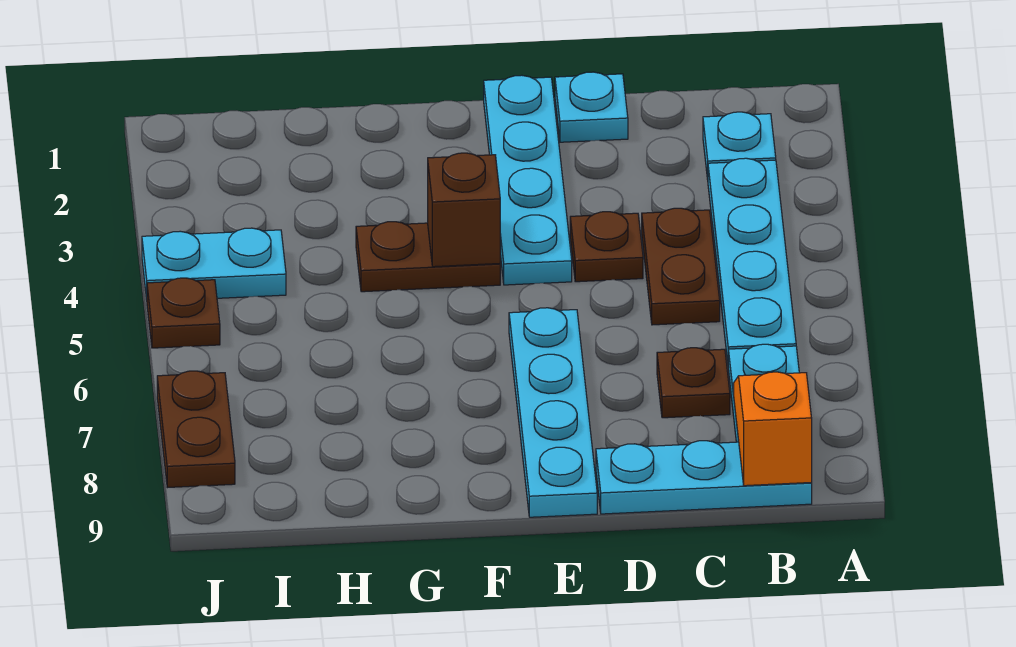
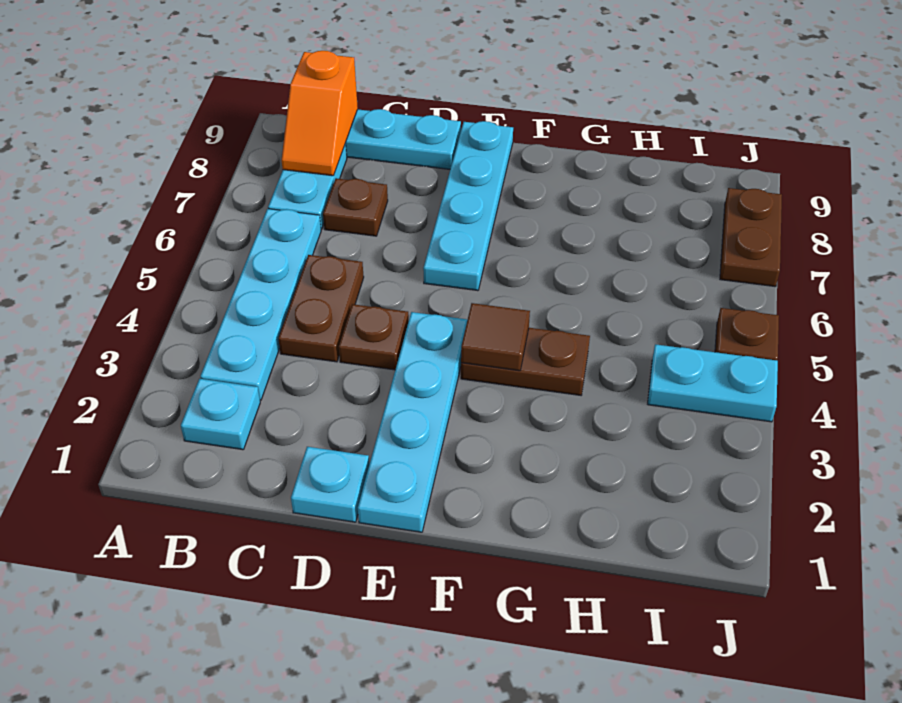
brown brick F4 level 2 -> brown tile F4 level 2

